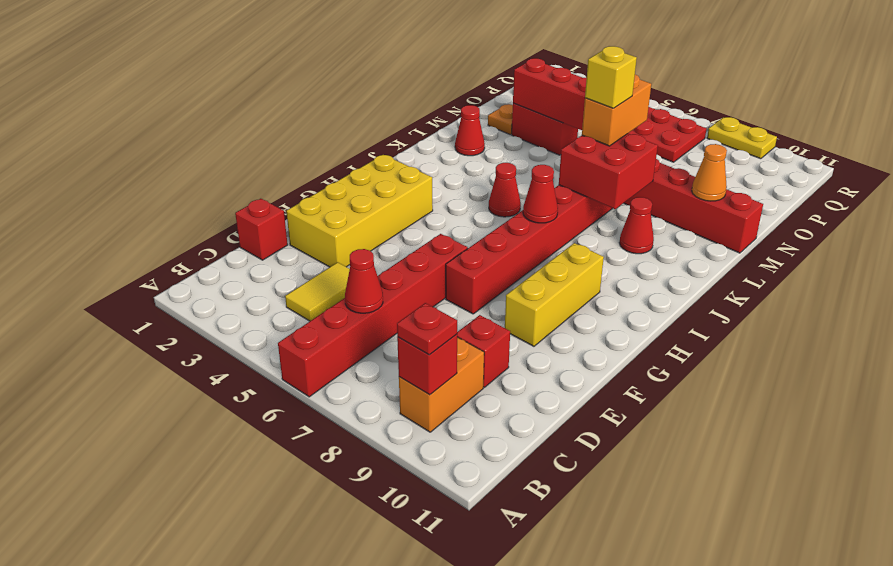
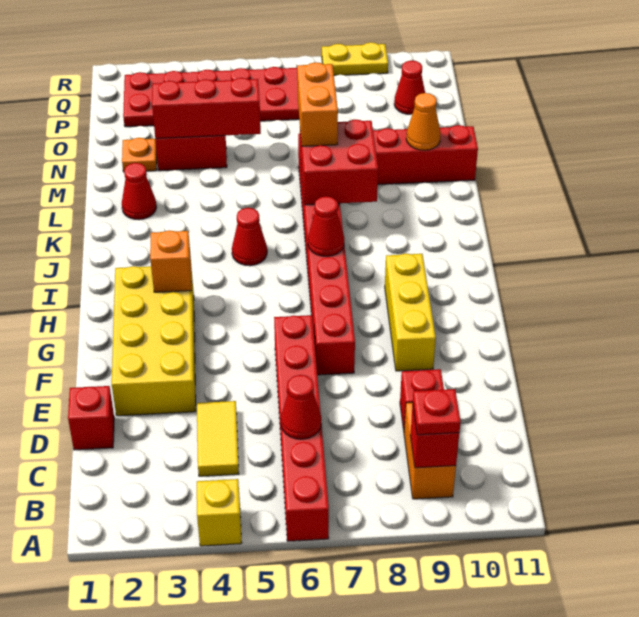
none -> orange brick H3 level 2
red cone K9 level 1 -> red cone P10 level 1
yellow brick L7 level 4 -> yellow brick A4 level 1

